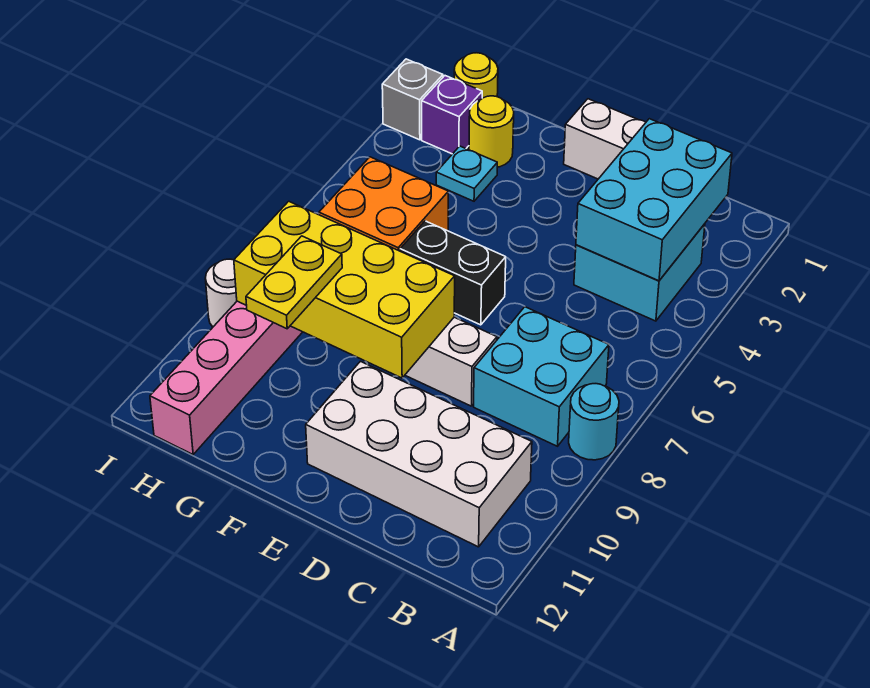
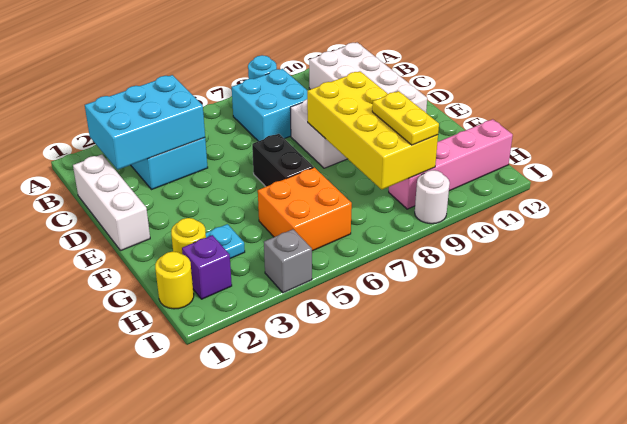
yellow plate G9:G10 level 3 -> yellow plate G9:H9 level 3
grey brick I2 level 1 -> grey brick I4 level 1

